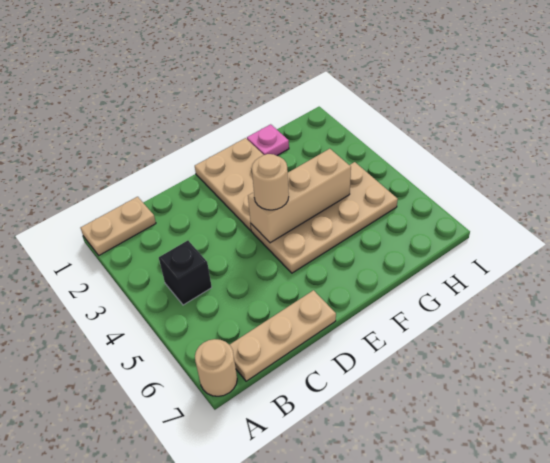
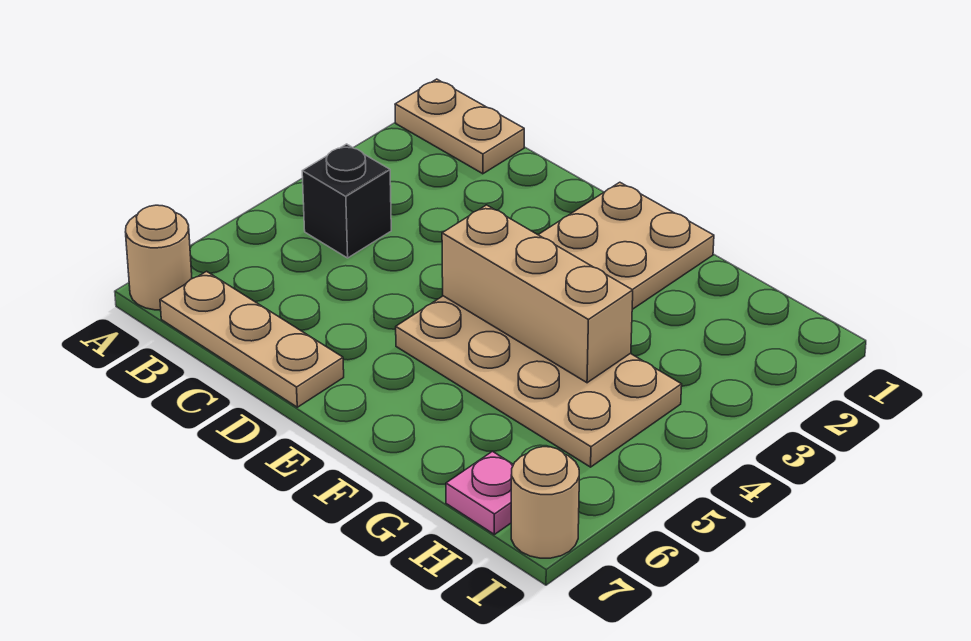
tan round brick E4 level 3 -> tan round brick I7 level 1
pink plate G1 level 1 -> pink plate H7 level 1

